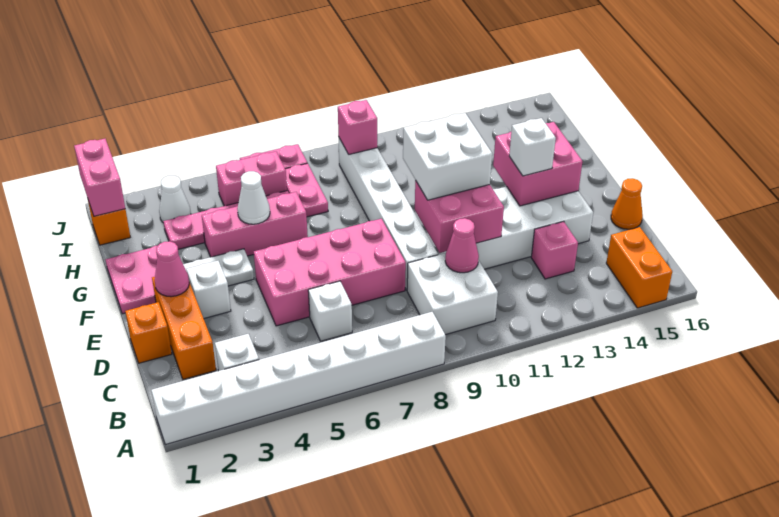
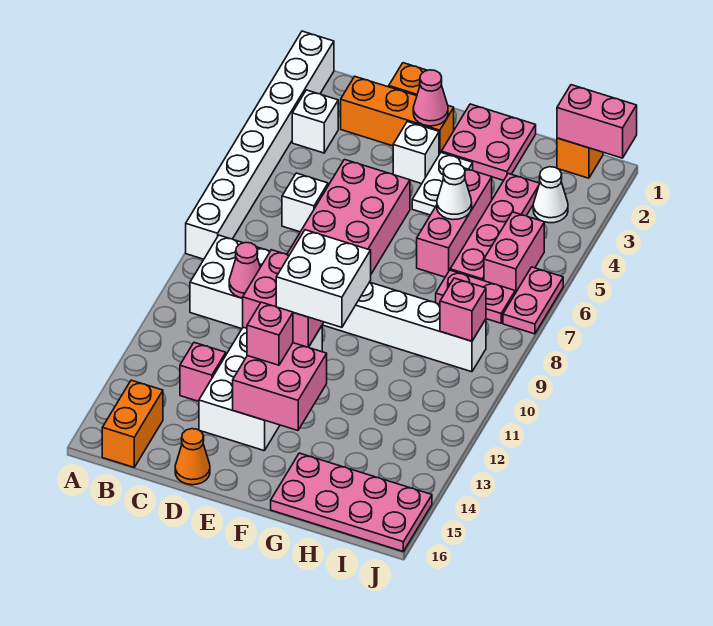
orange brick A15:B15 level 1 -> orange brick B15:B16 level 1
white brick E13 level 3 -> pink brick E13 level 3
none -> pink plate G15:J16 level 1

